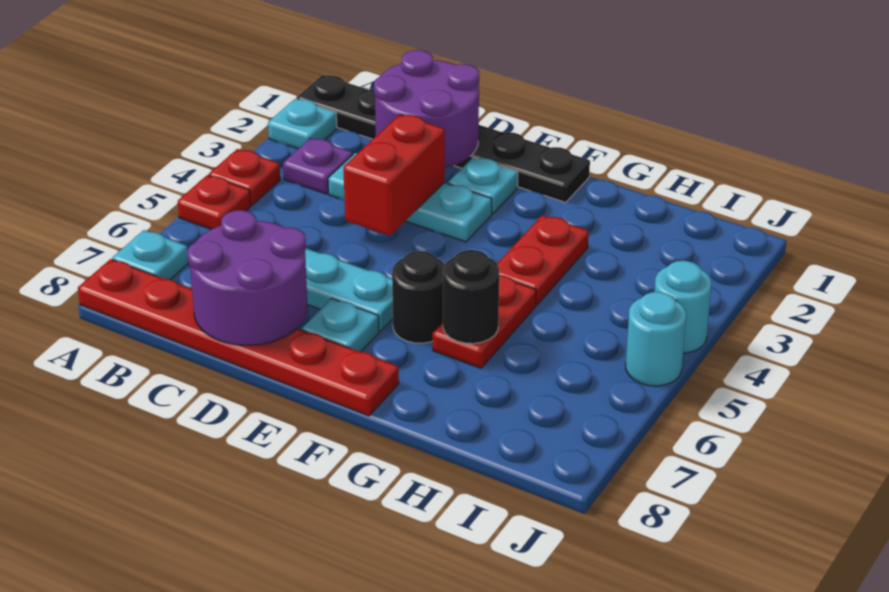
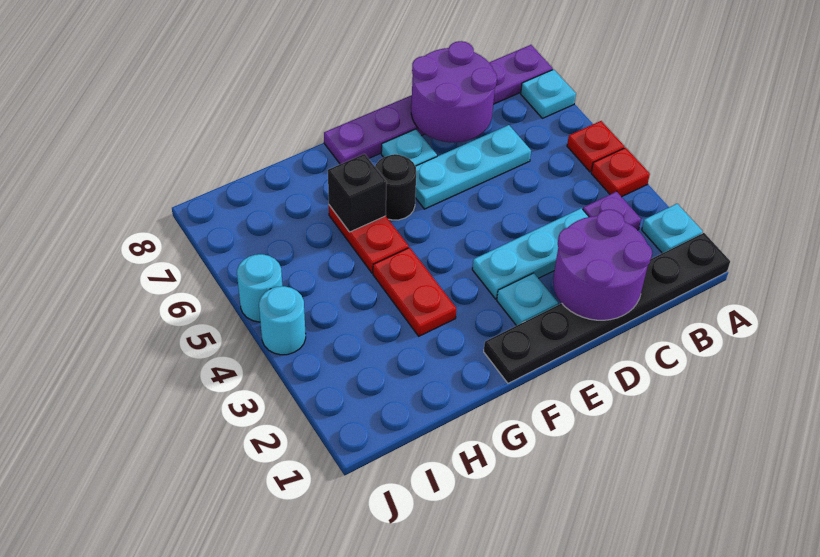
red plate A8:F8 level 1 -> purple plate A8:F8 level 1
red brick D3:D4 level 2 -> none
black round brick G6 level 2 -> black brick G6 level 2

